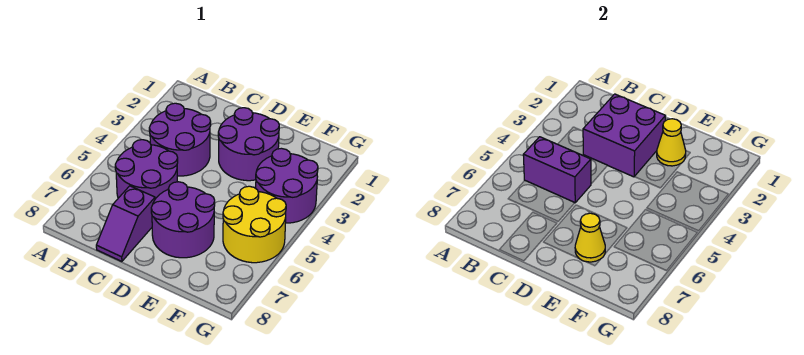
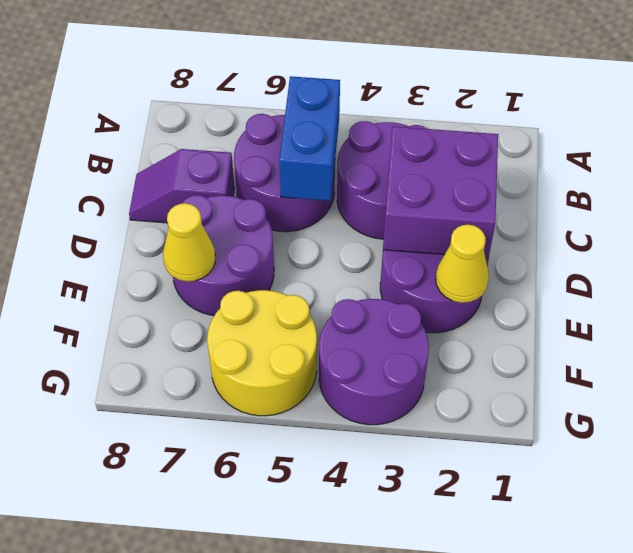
purple brick B5:C5 level 2 -> blue brick B5:C5 level 2

